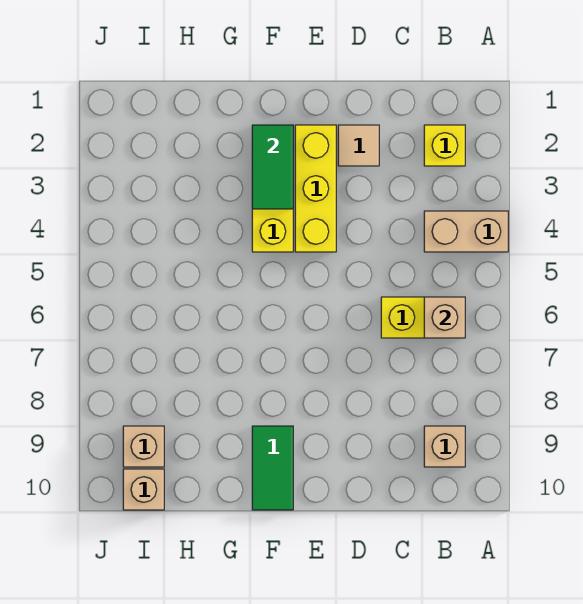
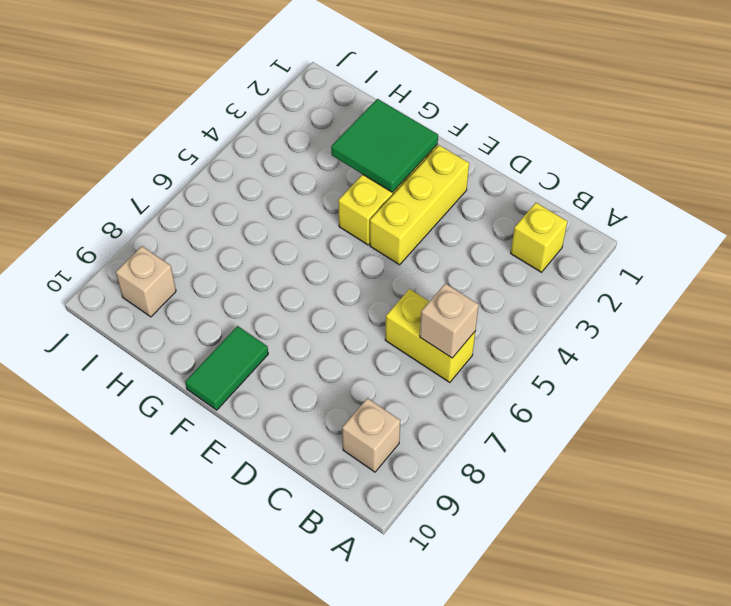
tan brick A4:B4 level 1 -> none
tan tile D2 level 1 -> none
green tile F2:F3 level 2 -> green tile F2:G3 level 2
tan brick I10 level 1 -> none

